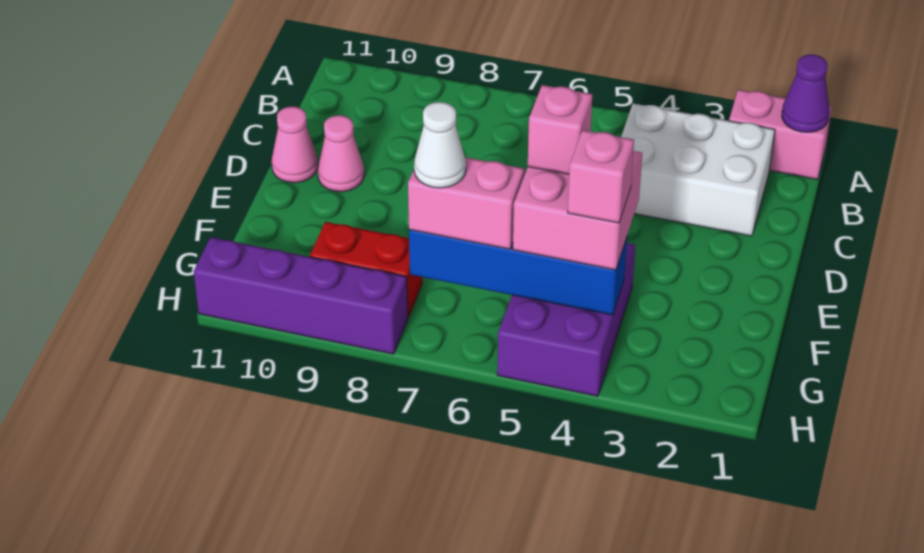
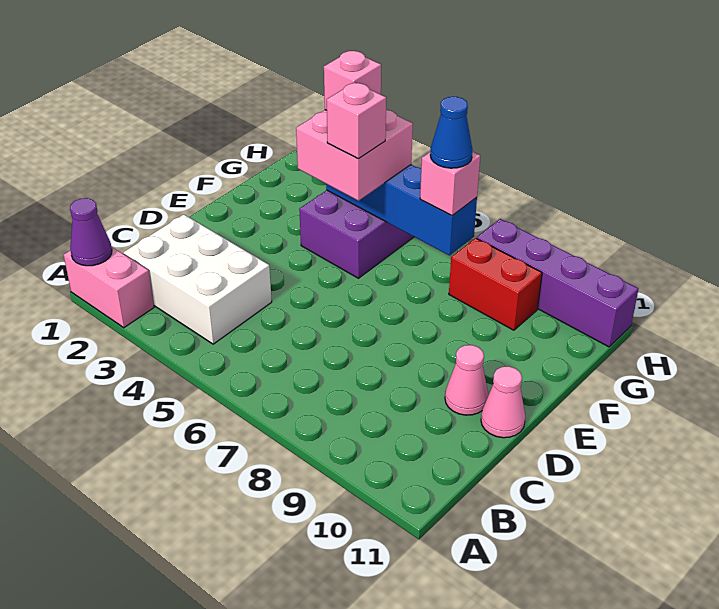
pink brick G6:G7 level 3 -> pink brick G7 level 3
white cone G7 level 4 -> blue cone G7 level 4

